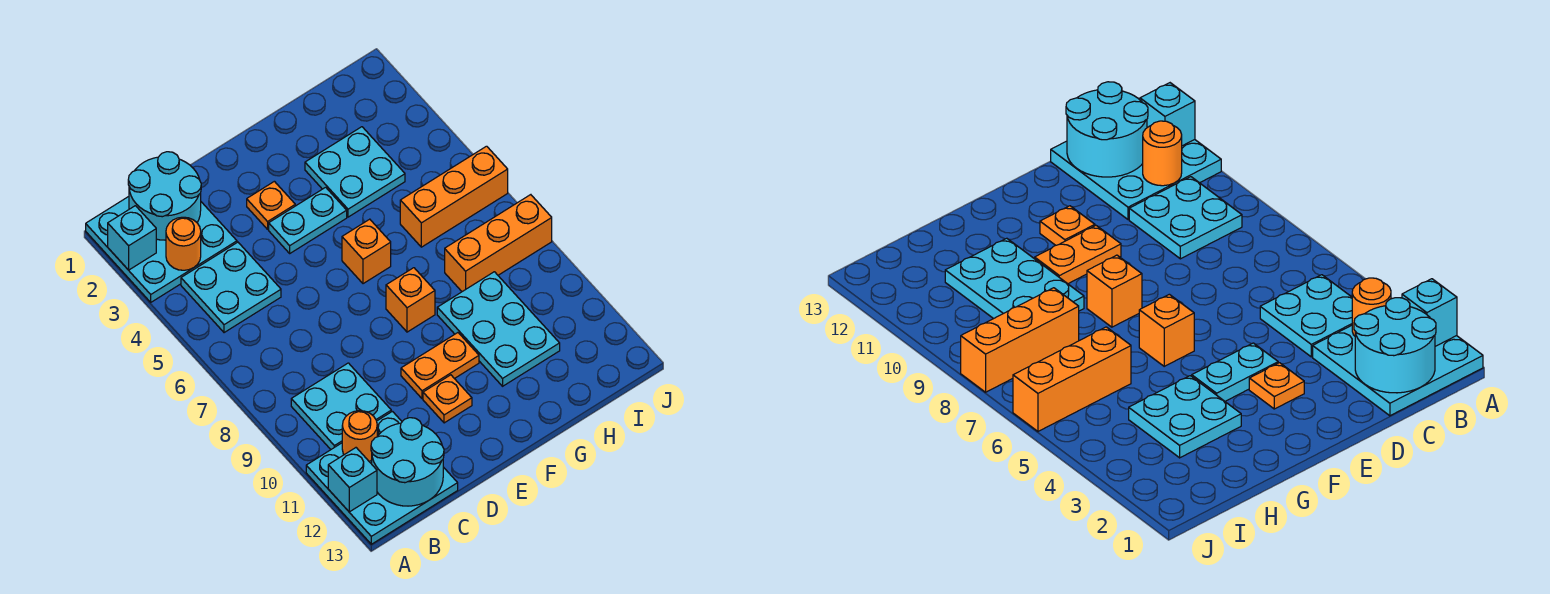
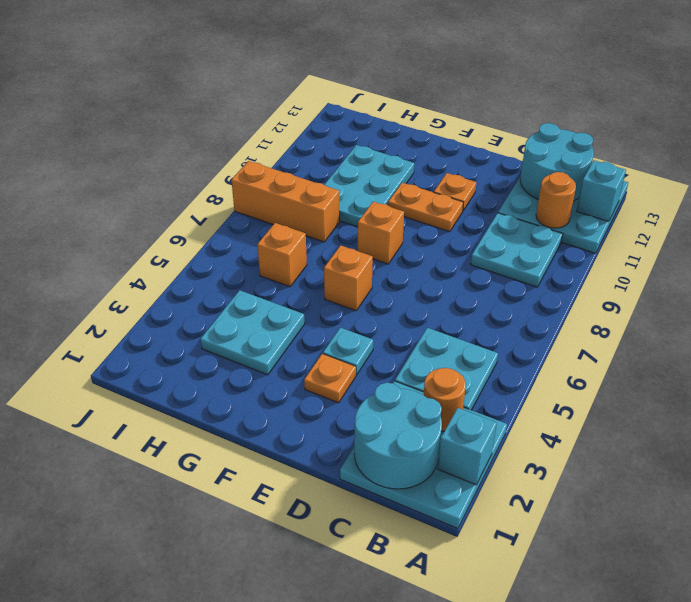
cyan plate E4:F4 level 1 -> cyan plate E4 level 1
orange brick H6:J6 level 1 -> orange brick H6 level 1

